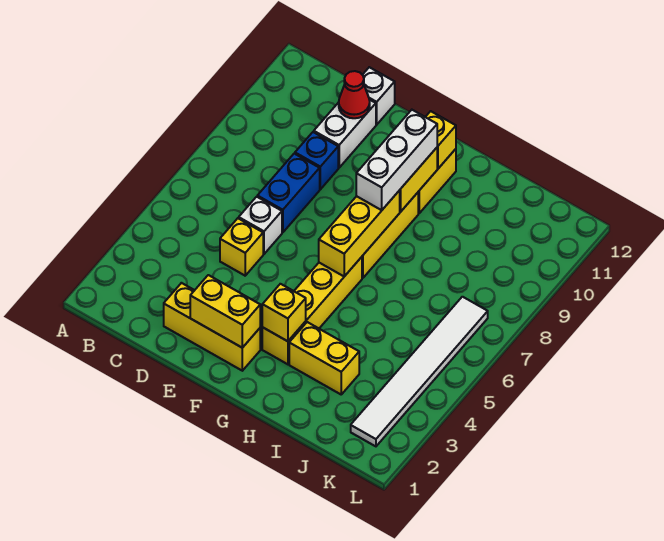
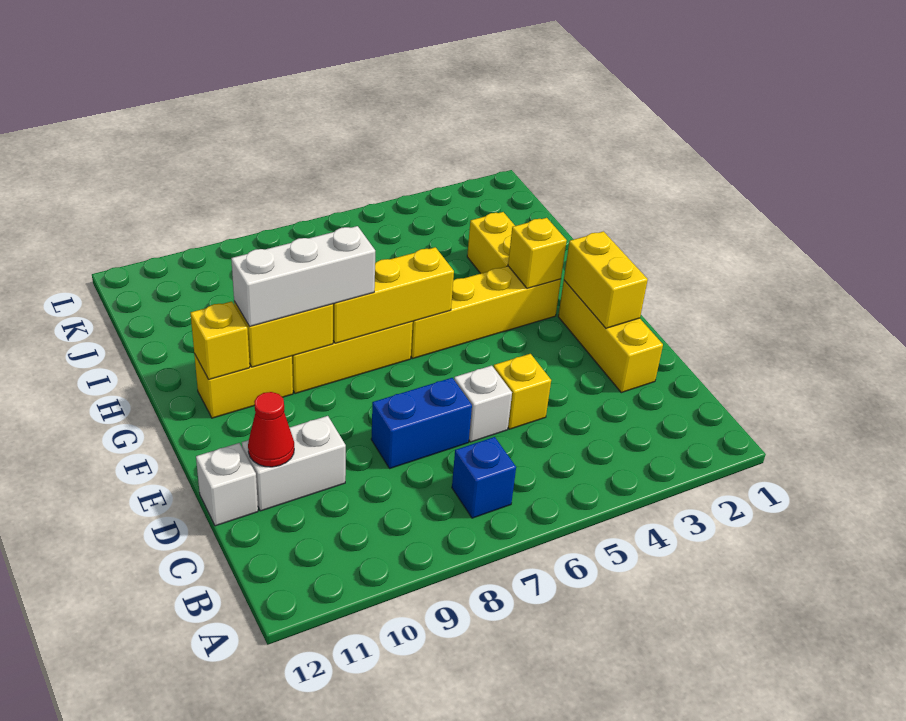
blue brick D9 level 1 -> blue brick B7 level 1
white tile K2:K7 level 1 -> none

